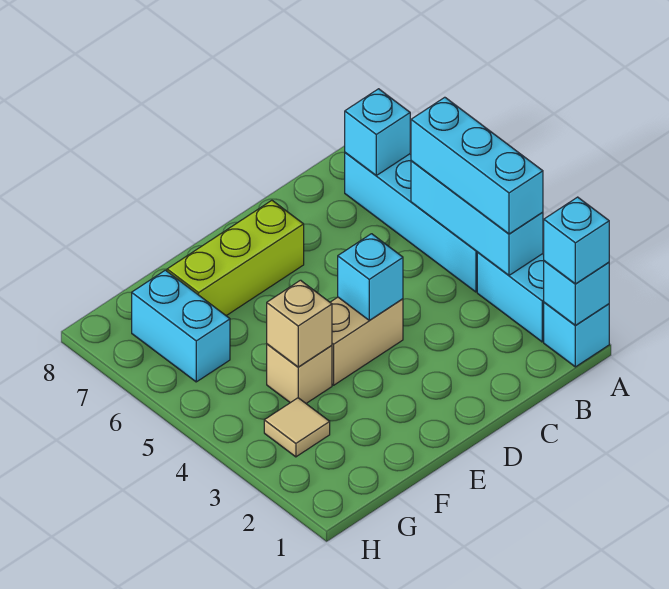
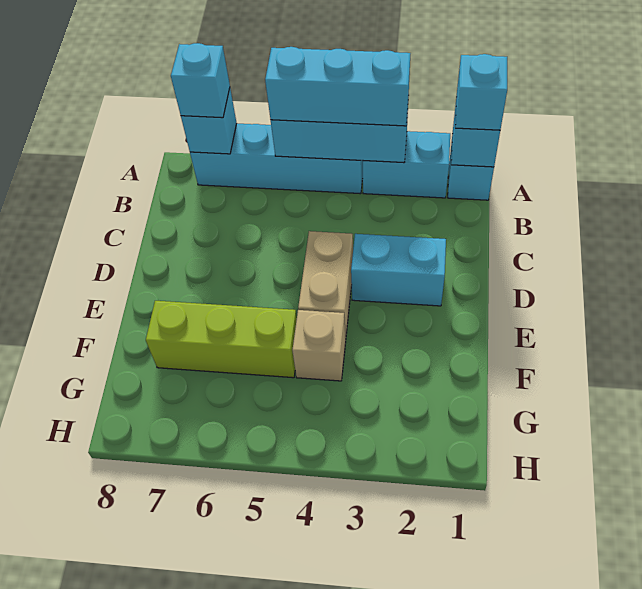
cyan brick D4 level 2 -> cyan brick A7 level 3
lime brick D7:F7 level 1 -> lime brick F5:F7 level 1
tan brick F4 level 2 -> none
tan tile G3 level 1 -> none
cyan brick G6:G7 level 1 -> cyan brick D2:D3 level 1

